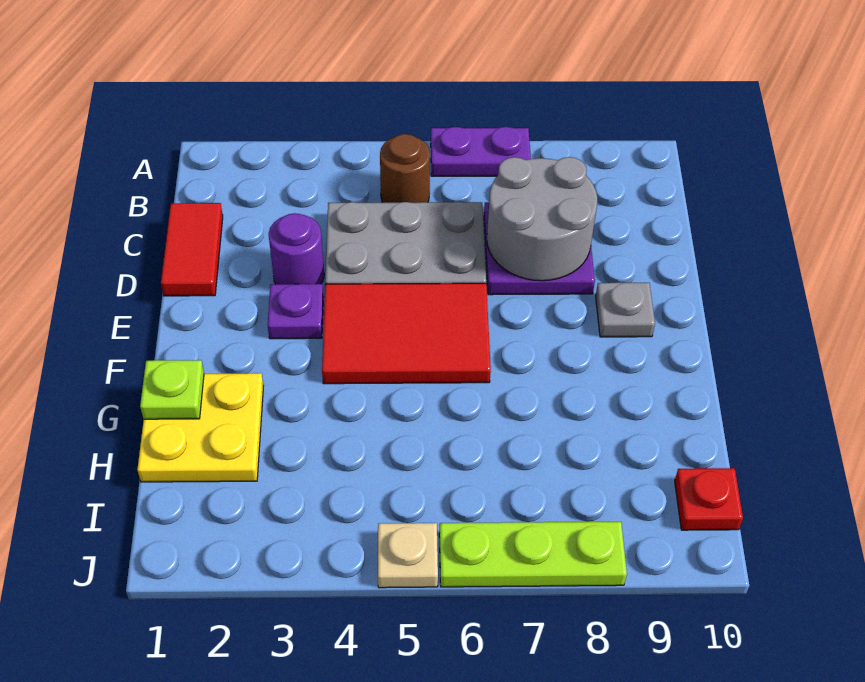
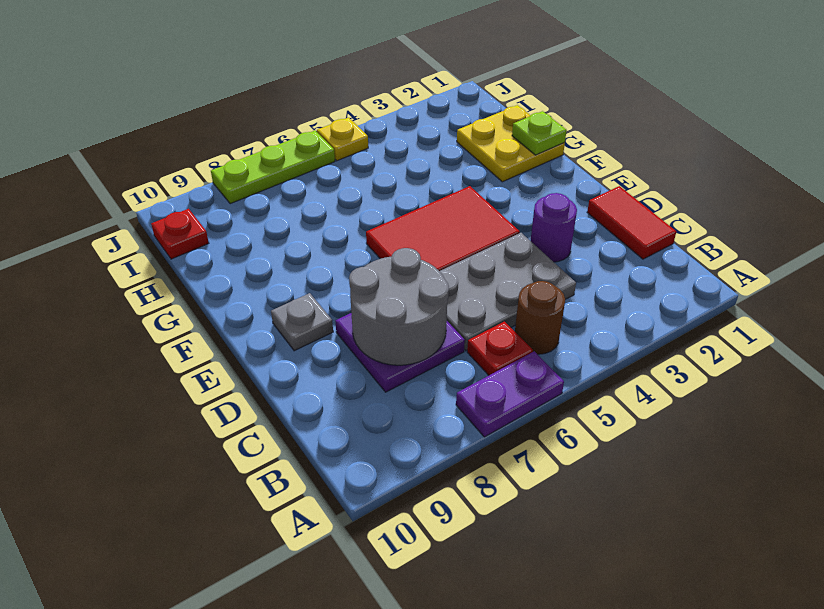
none -> red plate B6 level 1
purple plate E3 level 1 -> none
tan plate J5 level 1 -> yellow plate J5 level 1

